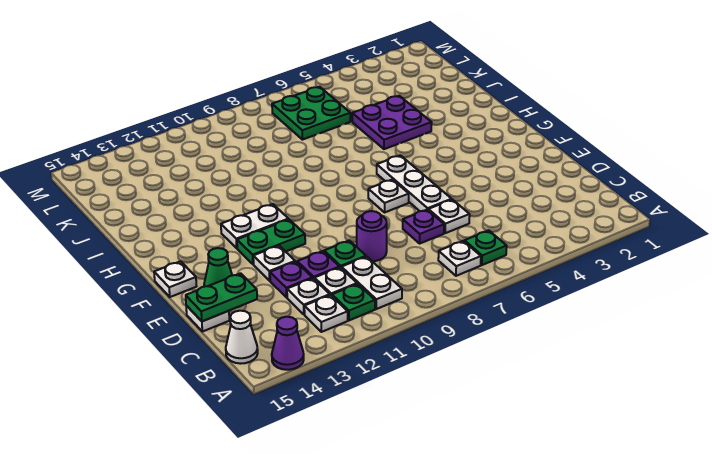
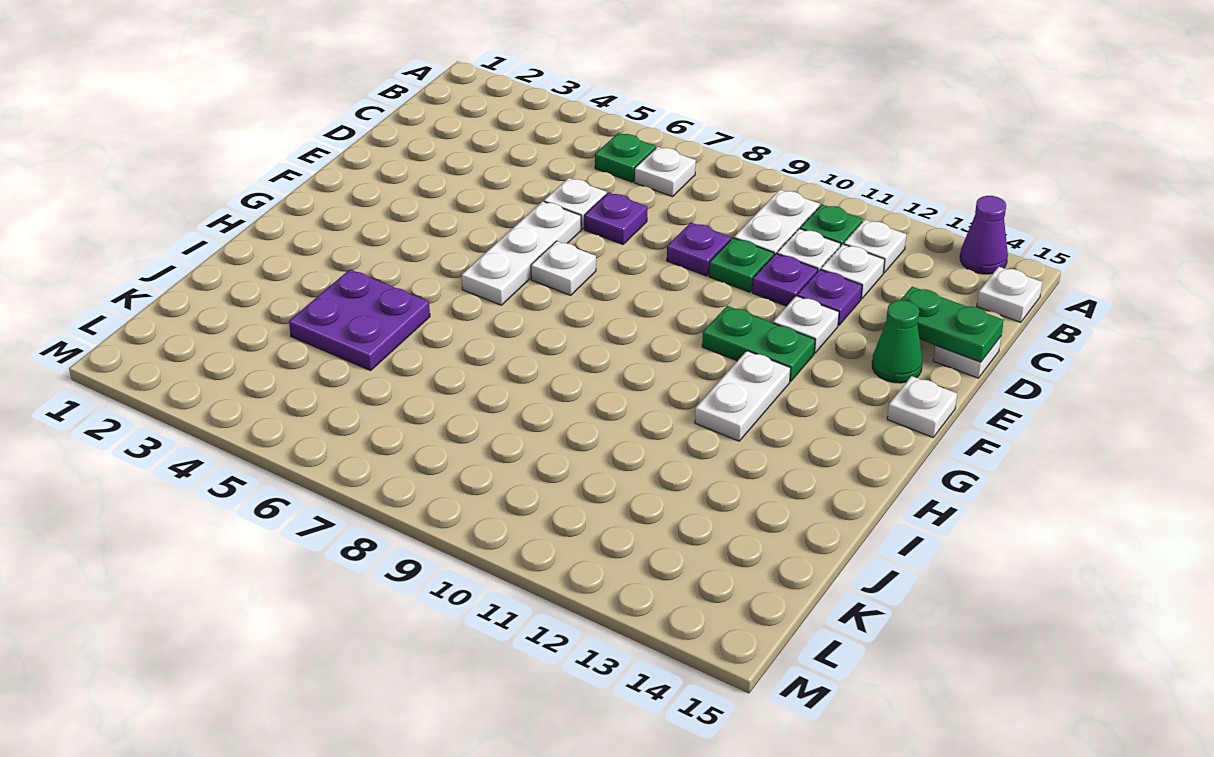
white cone B15 level 1 -> white plate B15 level 1
purple round brick D9 level 1 -> purple plate D9 level 1
white plate G11:G12 level 1 -> white plate G12:H12 level 1
green plate K6:L7 level 1 -> none

